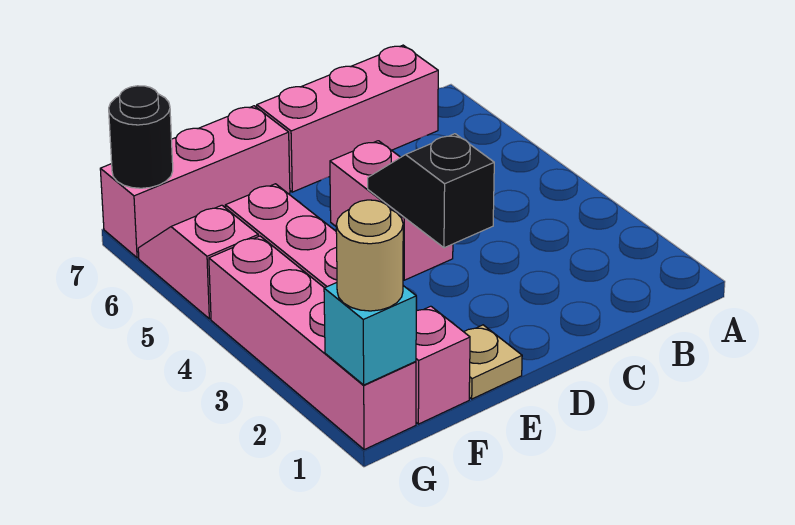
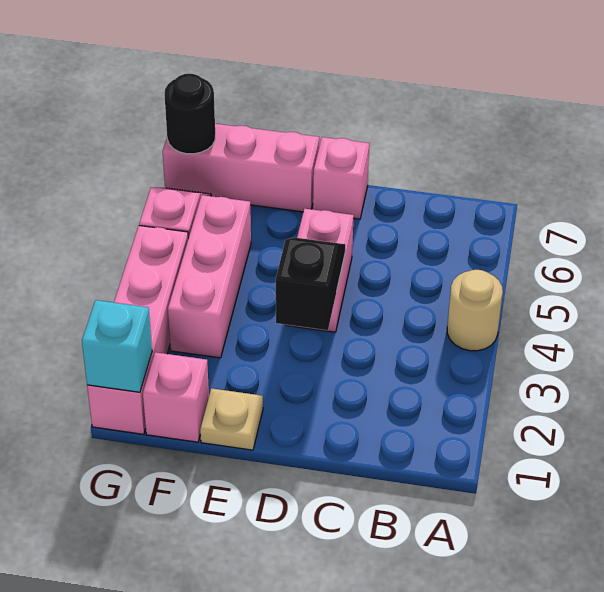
pink brick B7:D7 level 1 -> pink brick D7 level 1
tan round brick G1 level 3 -> tan round brick A4 level 1

